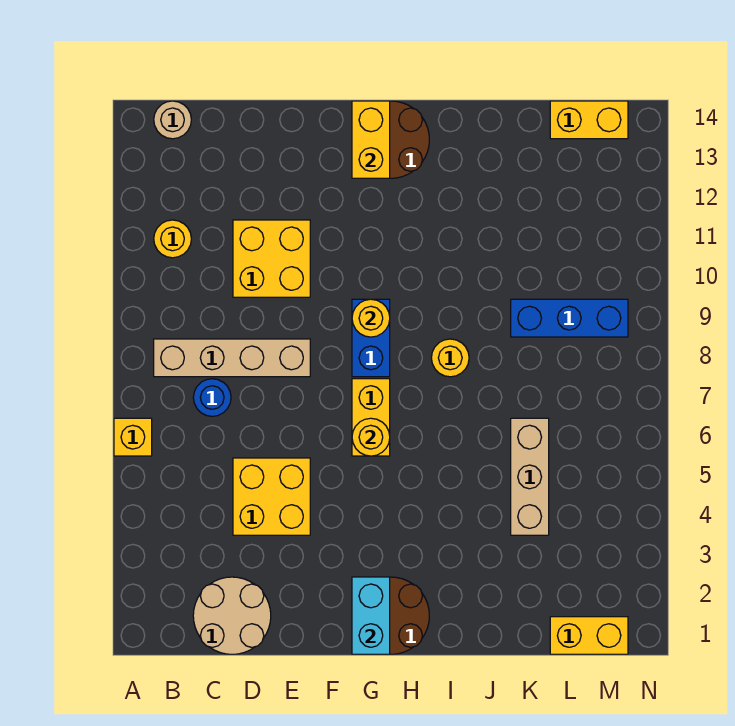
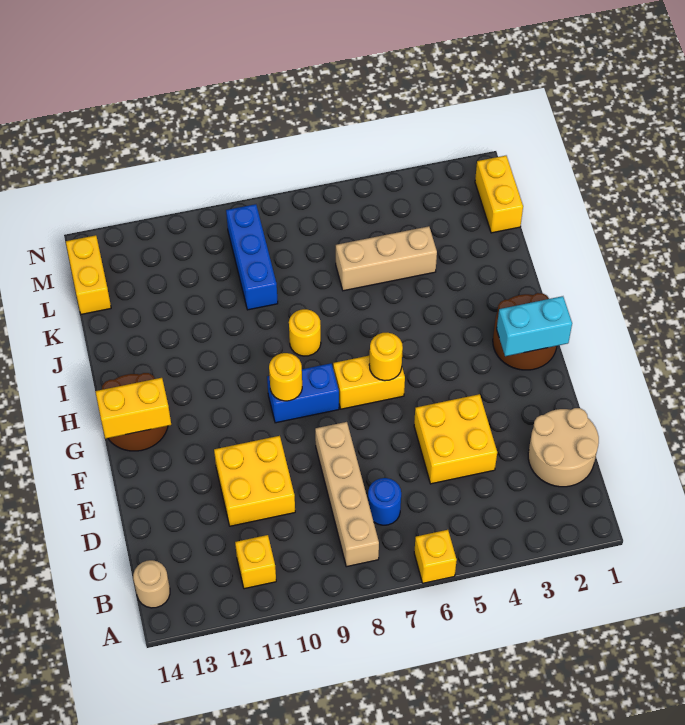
yellow round brick B11 level 1 -> yellow brick B11 level 1

